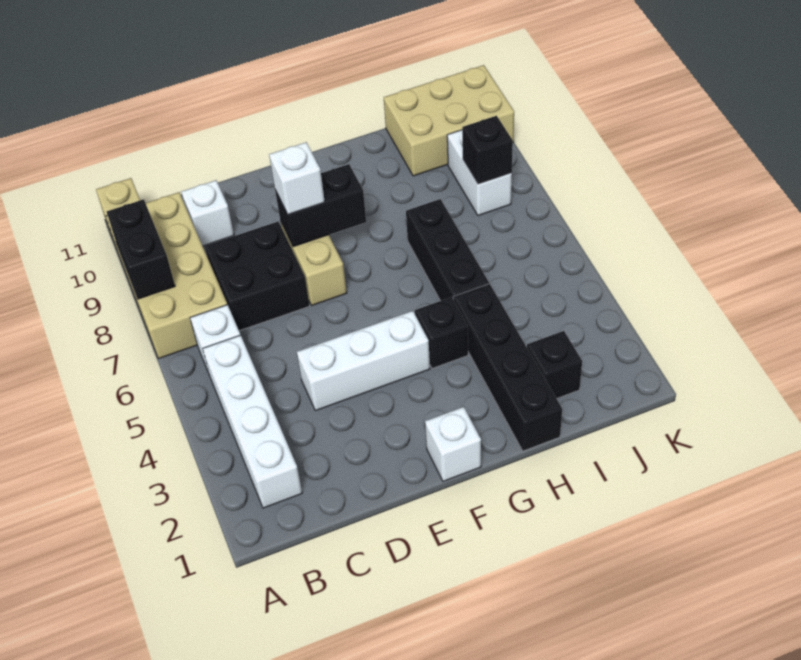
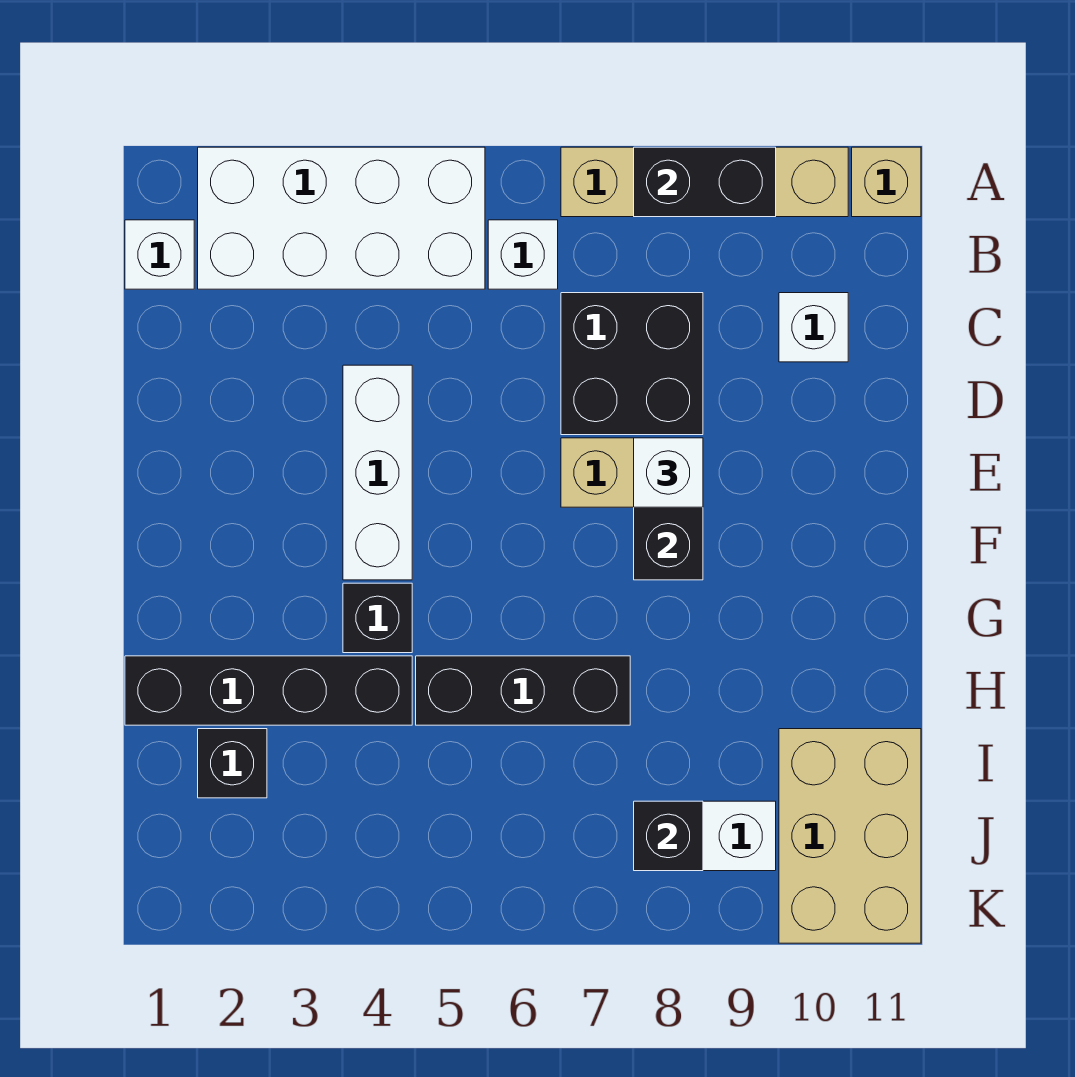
tan brick A7:B10 level 1 -> tan brick A7:A10 level 1
white brick B2:B5 level 1 -> white brick A2:B5 level 1
white brick F1 level 1 -> white brick B1 level 1

